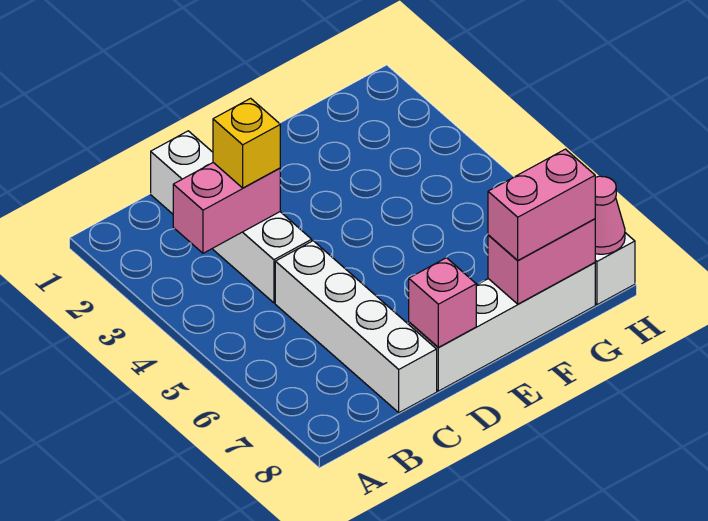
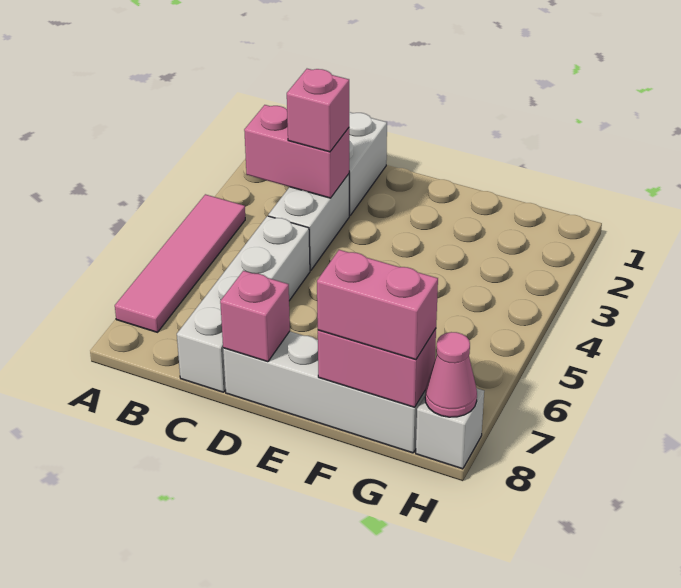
none -> pink tile A4:A7 level 1
yellow brick C3 level 3 -> pink brick C3 level 3

